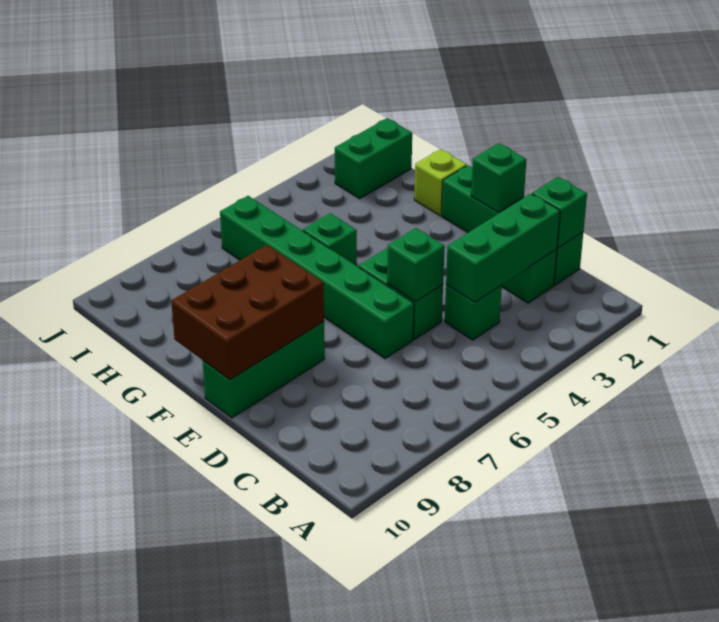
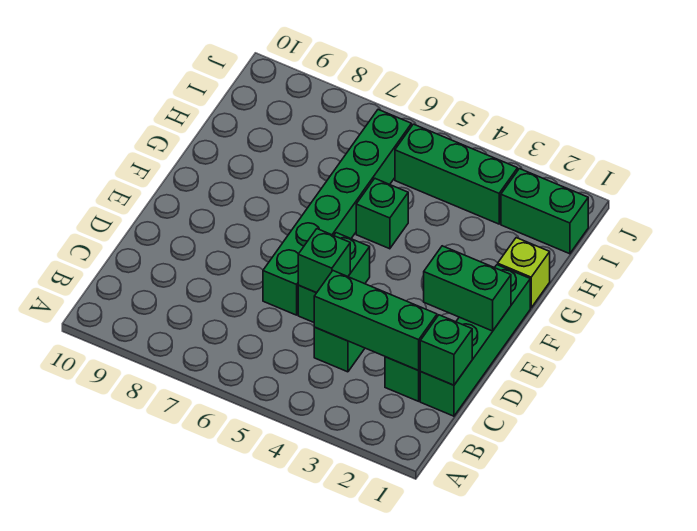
green brick E1 level 2 -> green brick E1:E2 level 2
green brick E8:E10 level 1 -> green brick I3:I5 level 1
brown brick E8:F10 level 2 -> none

